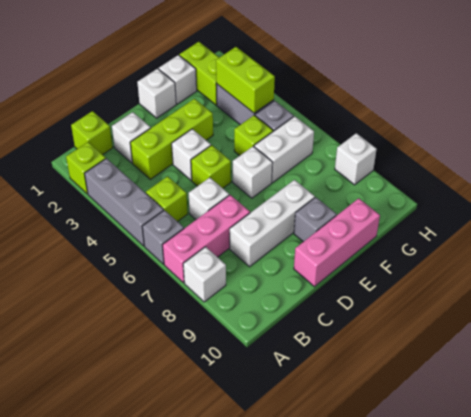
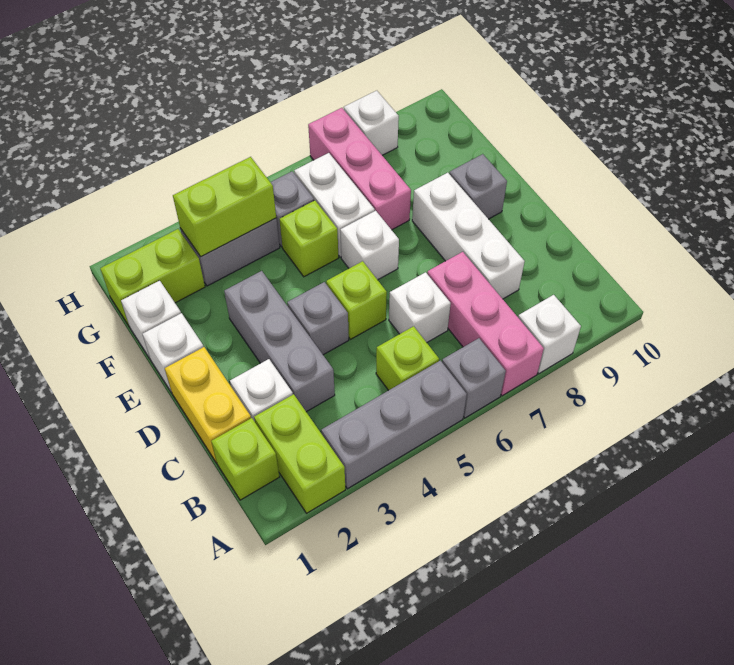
lime brick A2 level 1 -> lime brick A2:B2 level 1
none -> yellow brick C1:D1 level 1
lime brick C3:E3 level 1 -> grey brick C3:E3 level 1
white brick D4 level 1 -> grey brick D4 level 1
pink brick D10:F10 level 1 -> pink brick F7:H7 level 1

